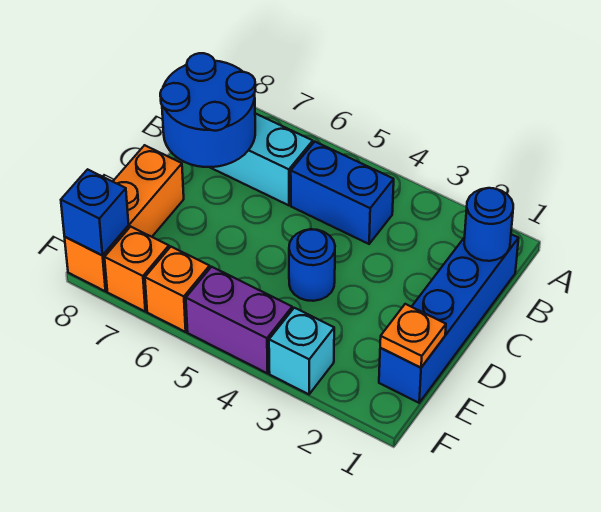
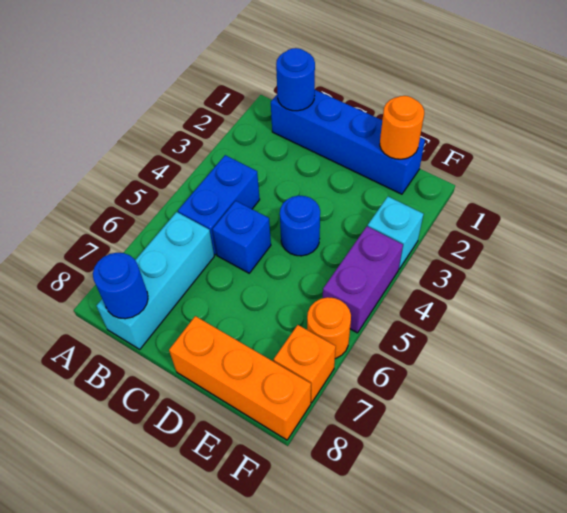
blue round brick B7:C8 level 2 -> blue round brick B8 level 2
orange plate E1 level 2 -> orange round brick E1 level 2
orange brick F6 level 1 -> orange round brick F6 level 1
blue brick F8 level 2 -> blue brick C5 level 1

